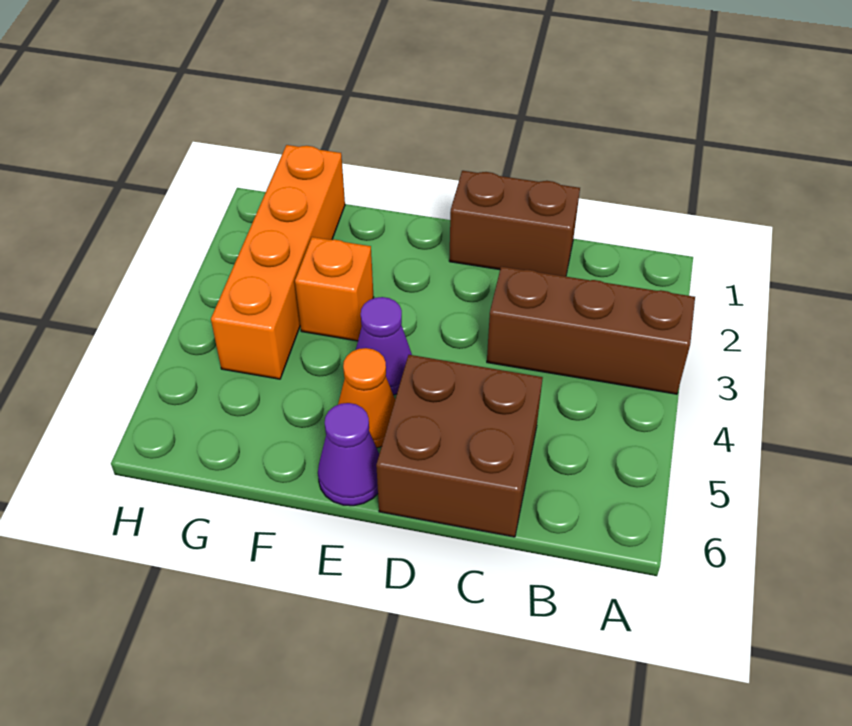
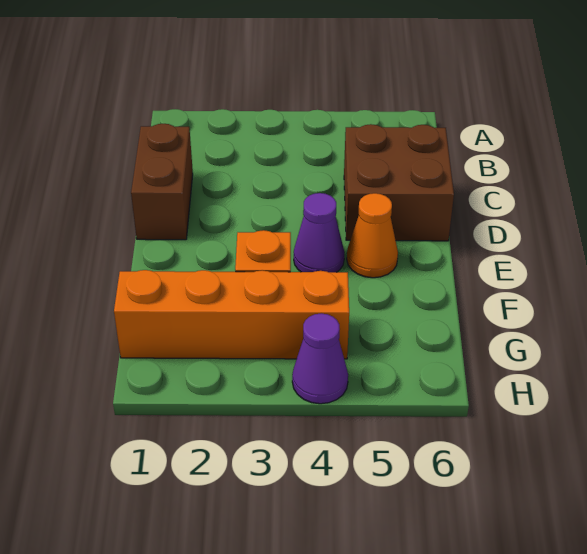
brown brick A3:C3 level 1 -> none
purple cone E6 level 1 -> purple cone H4 level 1

